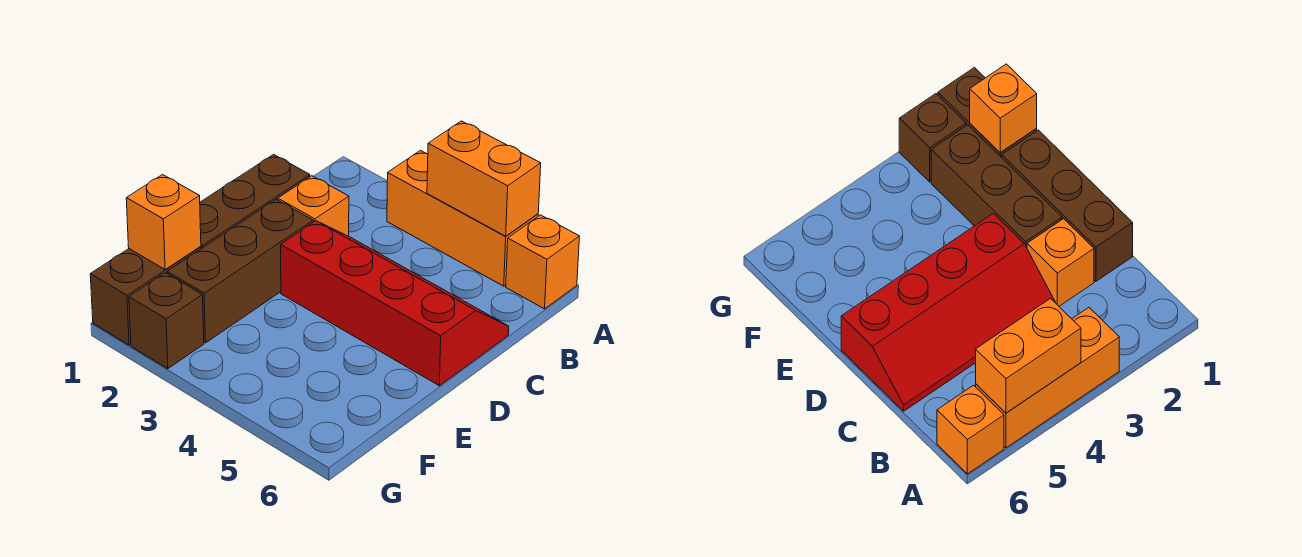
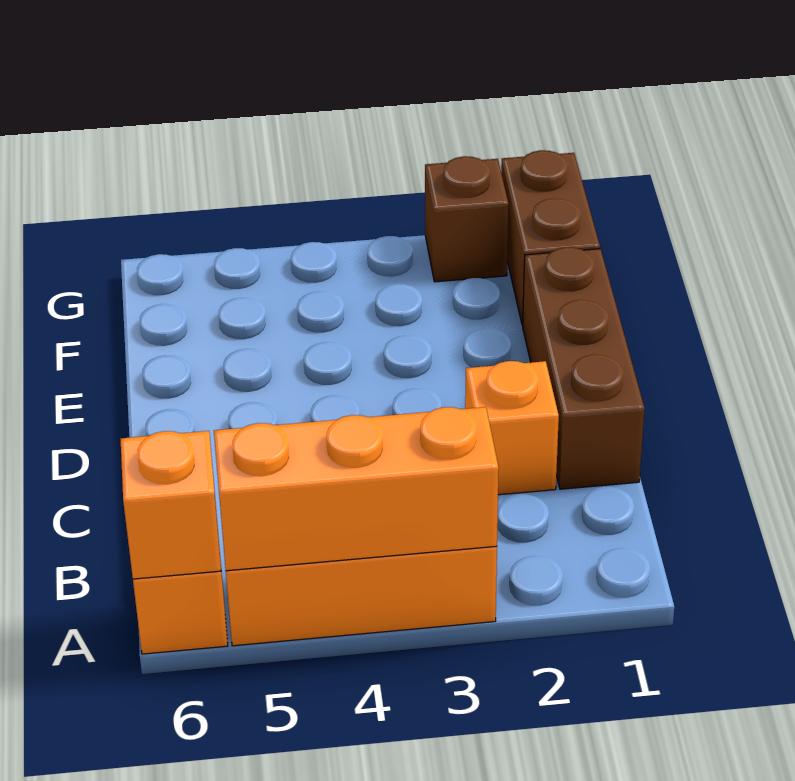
orange brick A4:A5 level 2 -> orange brick A3:A5 level 2
red slope C3:D6 level 1 top D -> none
brown brick D2:F2 level 1 -> none
orange brick F1 level 2 -> orange brick A6 level 2

